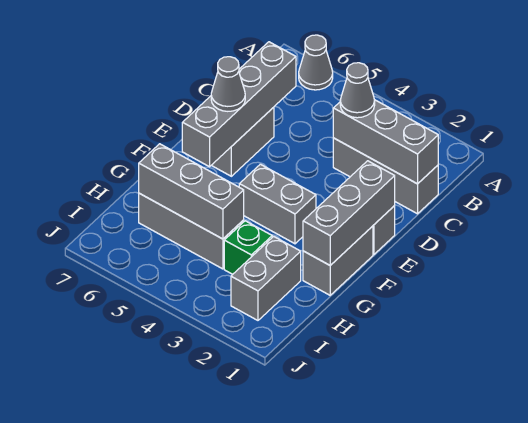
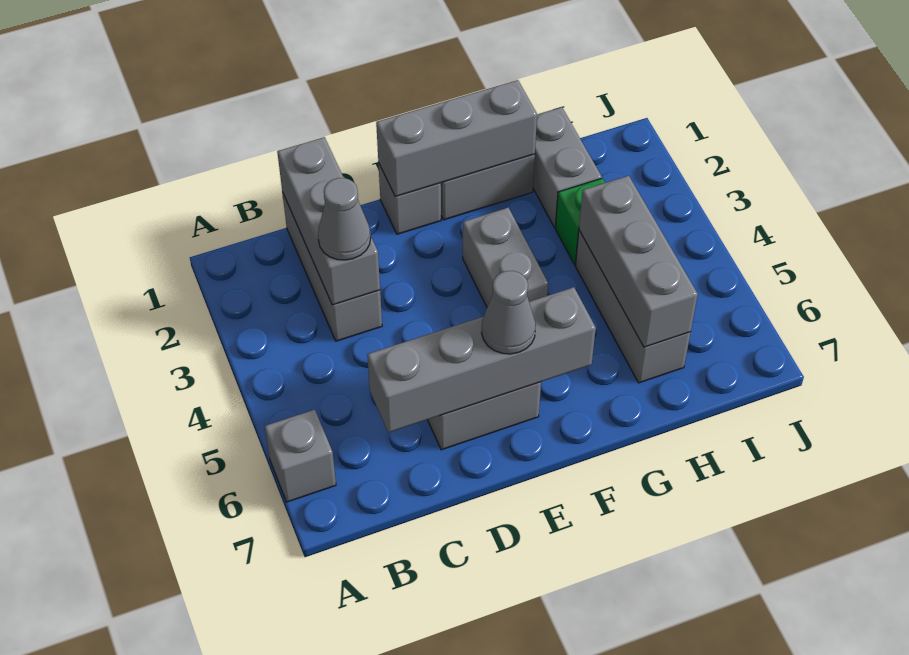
grey cone A6 level 1 -> grey brick A6 level 1
grey brick H2:I2 level 1 -> grey brick H1:H2 level 1

